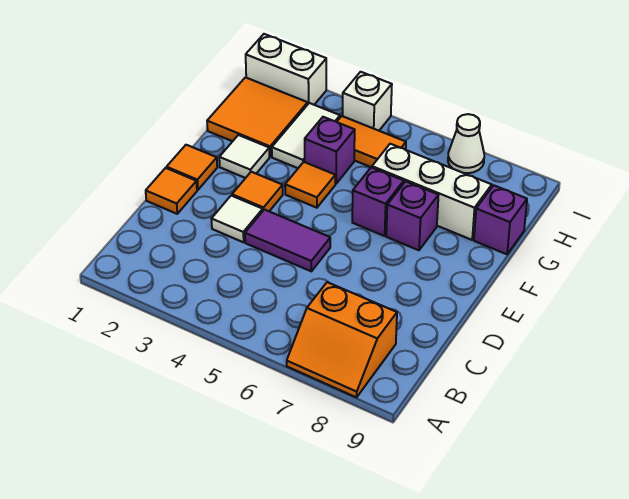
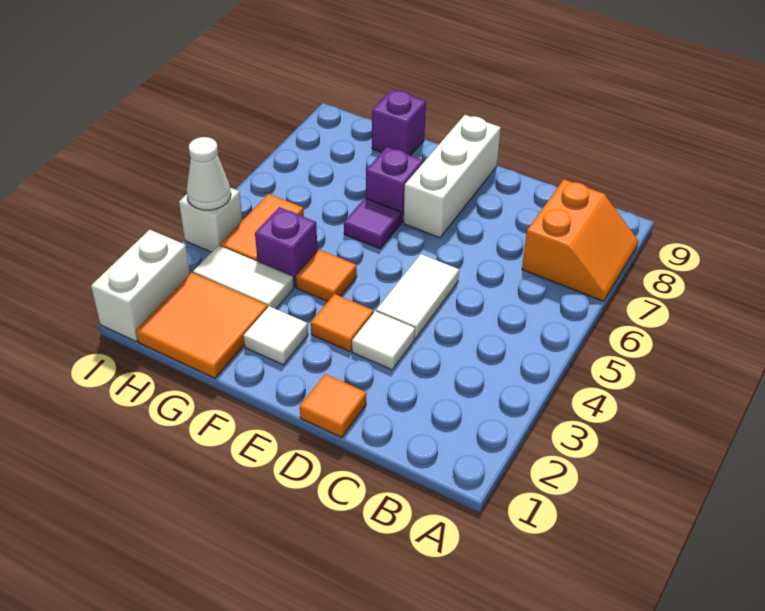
purple tile D4:D5 level 1 -> white tile D4:D5 level 1
orange tile E1 level 1 -> none
purple brick F6 level 1 -> purple tile F6 level 1
white brick G6:G8 level 1 -> white brick E7:E9 level 1
white cone I7 level 1 -> white cone I4 level 2

